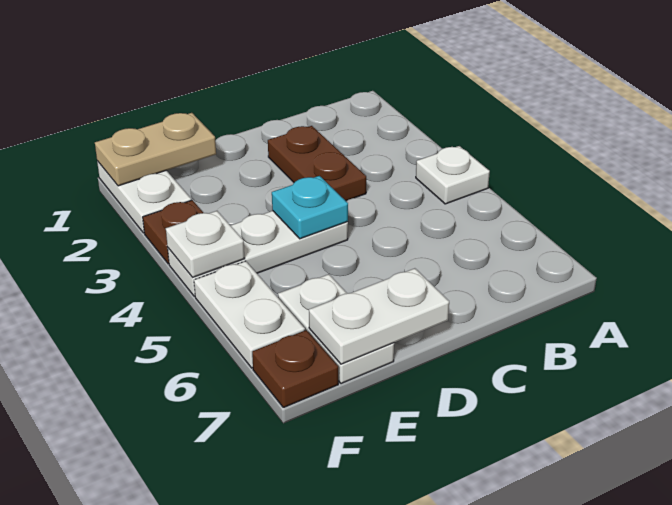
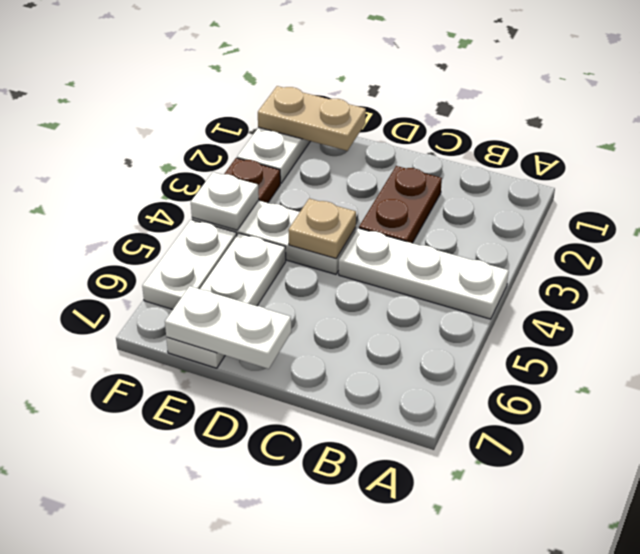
white plate A4 level 1 -> white plate A4:C4 level 1
cyan plate D4 level 2 -> tan plate D4 level 2
white plate E6:E7 level 1 -> white plate E5:E7 level 1
brown plate F7 level 1 -> none

